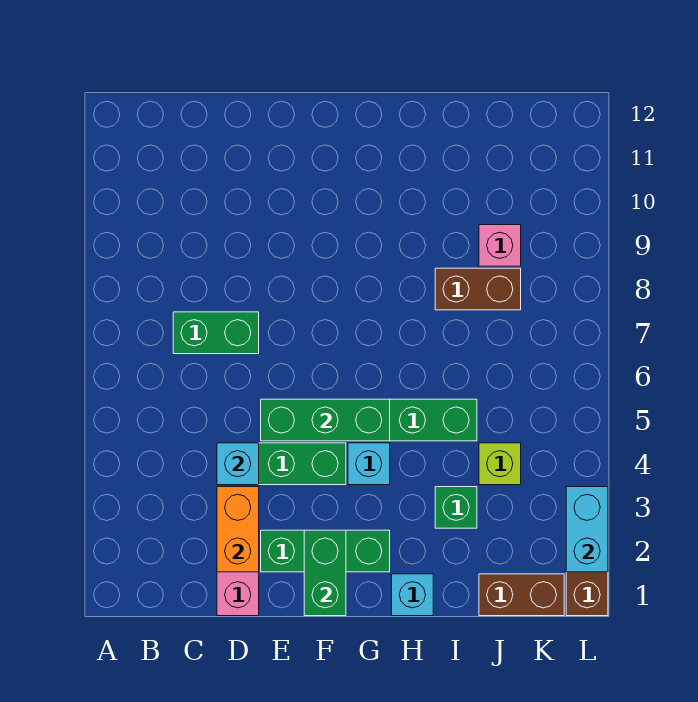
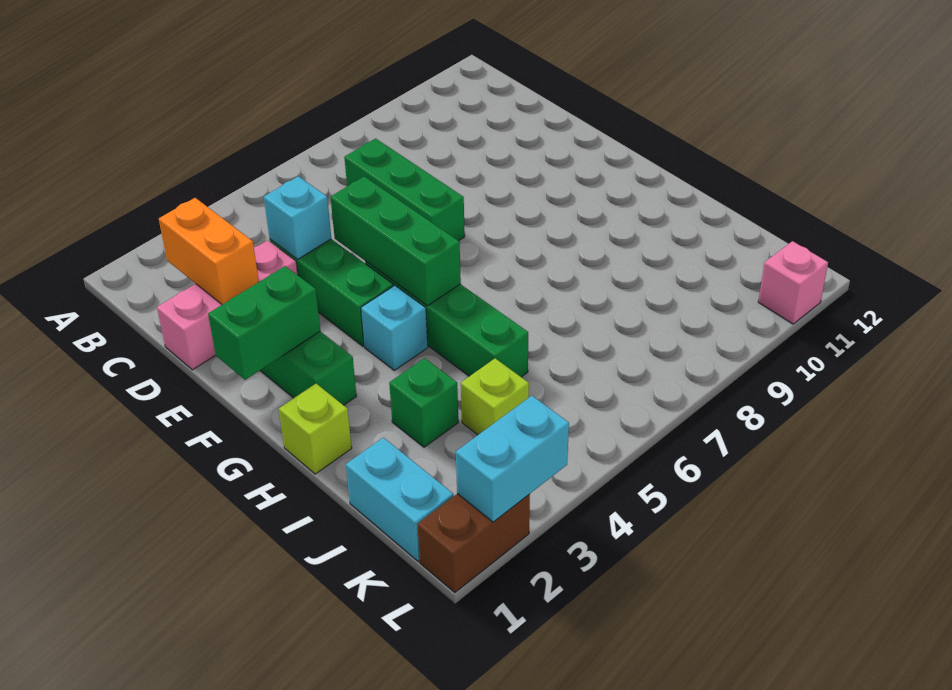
green brick C7:D7 level 1 -> green brick C7:E7 level 1
orange brick D2:D3 level 2 -> orange brick C2:D2 level 2
cyan brick H1 level 1 -> lime brick H1 level 1
brown brick I8:J8 level 1 -> none
brown brick J1:K1 level 1 -> cyan brick J1:K1 level 1
pink brick J9 level 1 -> pink brick L11 level 1

